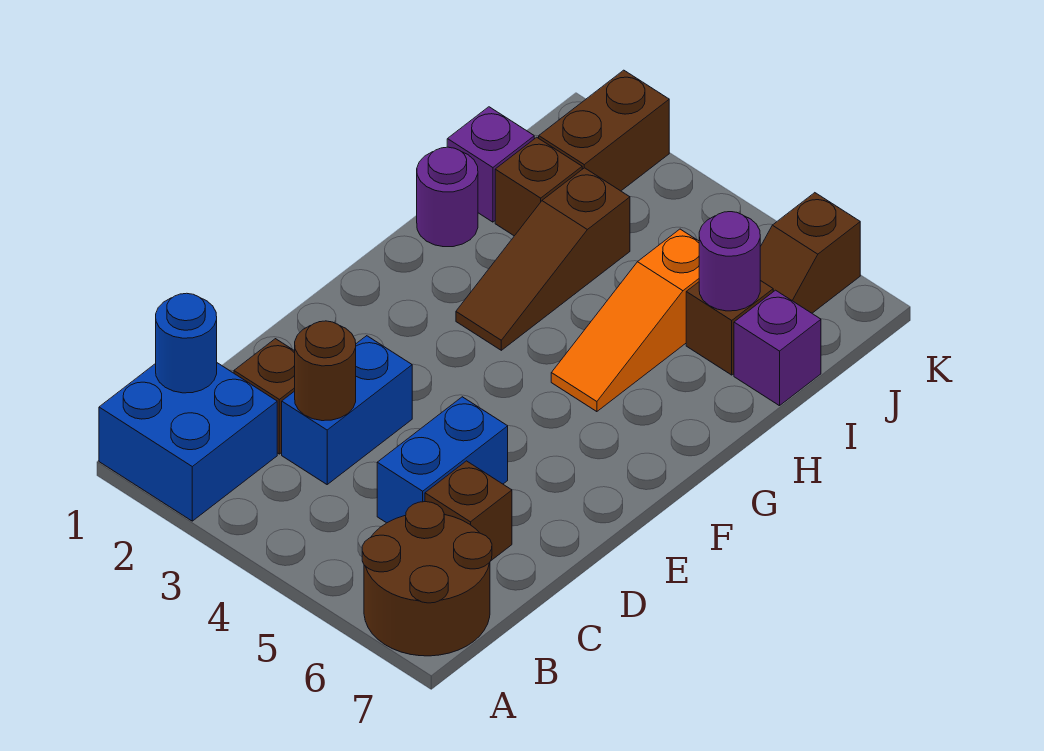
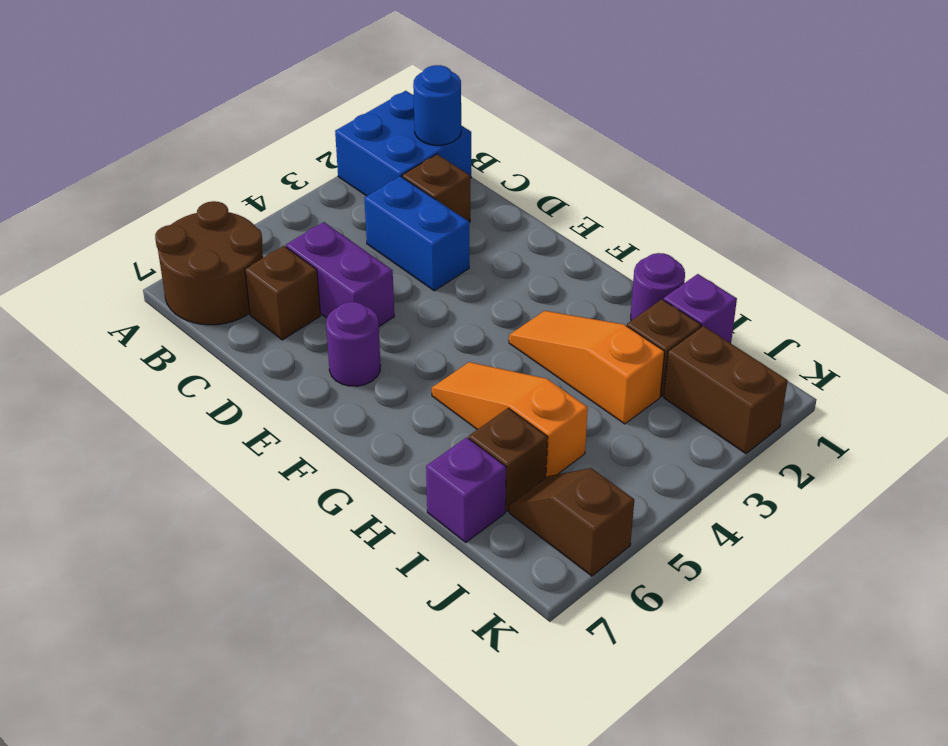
brown round brick C3 level 2 -> none
blue brick C5:D5 level 1 -> purple brick C5:D5 level 1
brown slope G3:I3 level 1 top I -> orange slope G3:I3 level 1 top I
purple round brick I6 level 2 -> purple round brick E6 level 1

